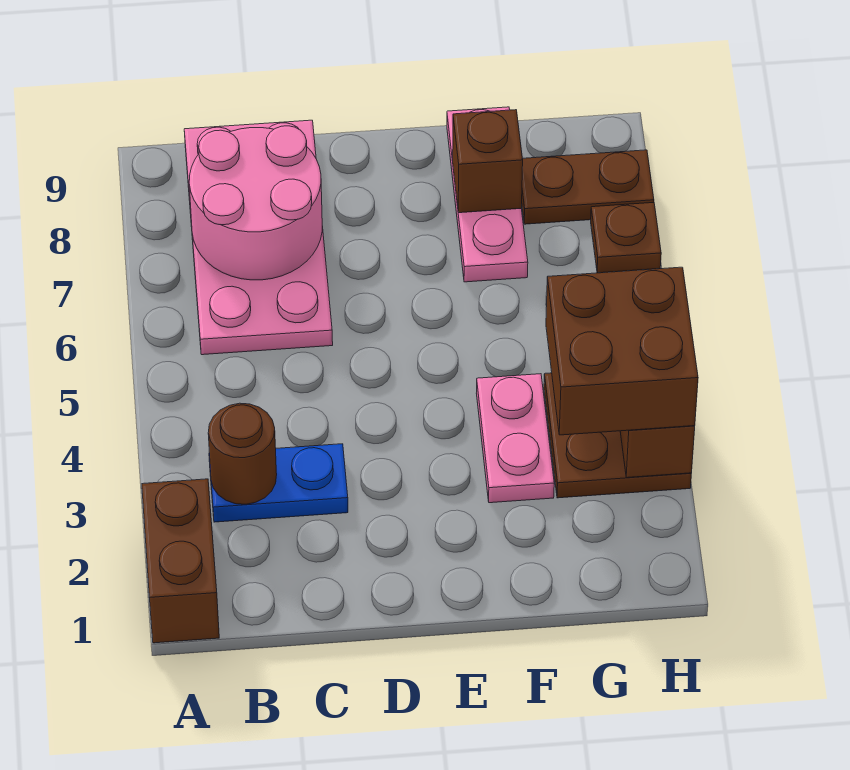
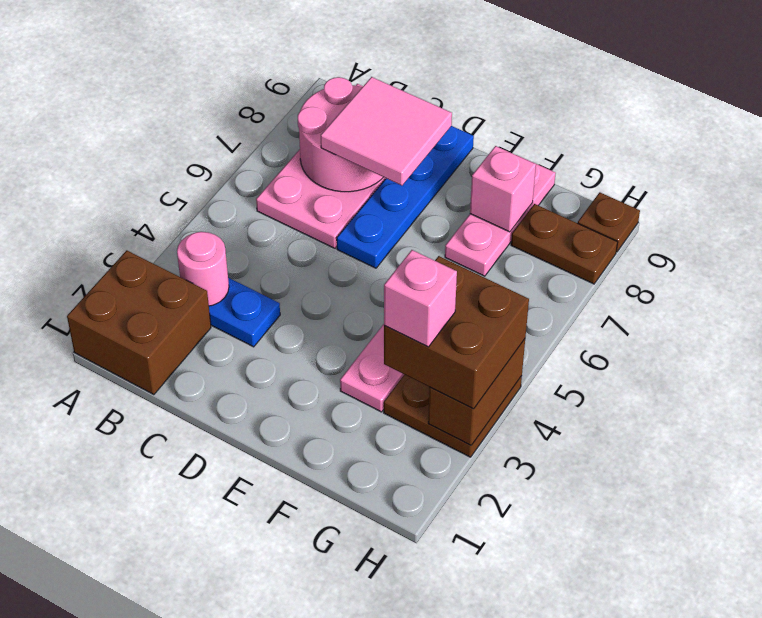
brown brick A1:A2 level 1 -> brown brick A1:B2 level 1
brown round brick B3 level 2 -> pink round brick B3 level 2
none -> pink tile C7:D8 level 3
none -> blue plate D6:D9 level 1
brown brick F8 level 2 -> pink brick F8 level 2
none -> pink brick G3 level 4
brown plate H7 level 1 -> brown plate H9 level 1

